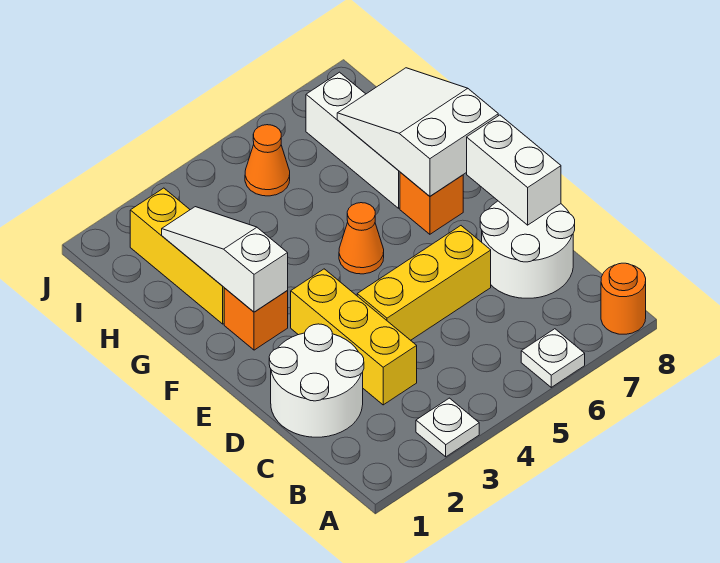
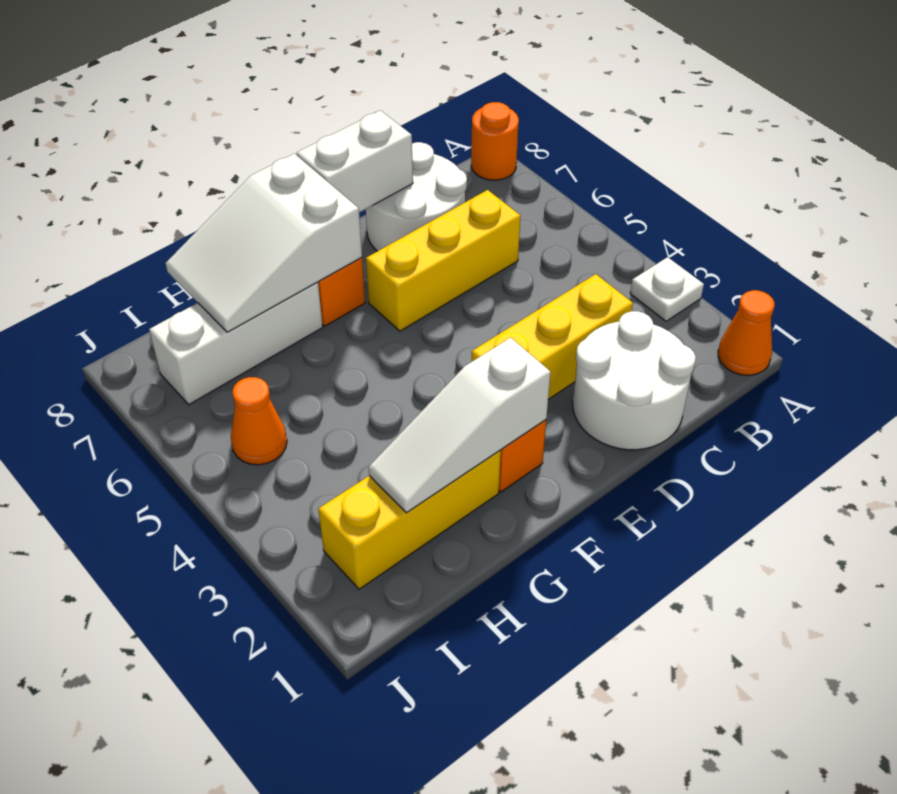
white plate A6 level 1 -> none
yellow brick D4:D6 level 1 -> yellow brick C6:E6 level 1
orange cone F5 level 1 -> orange cone A1 level 1

